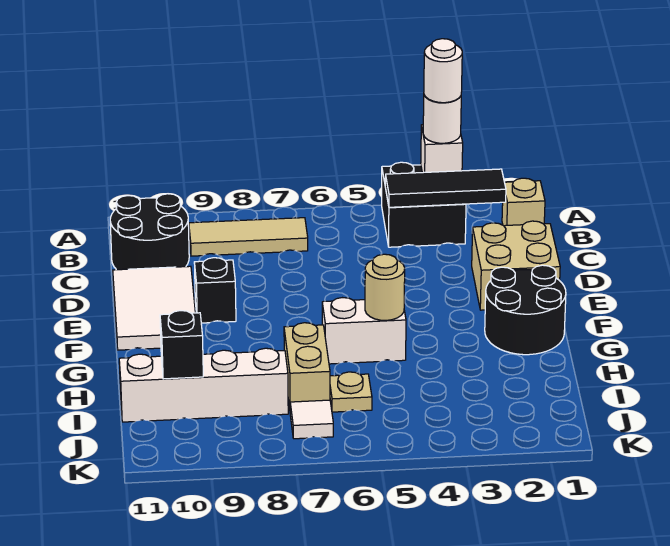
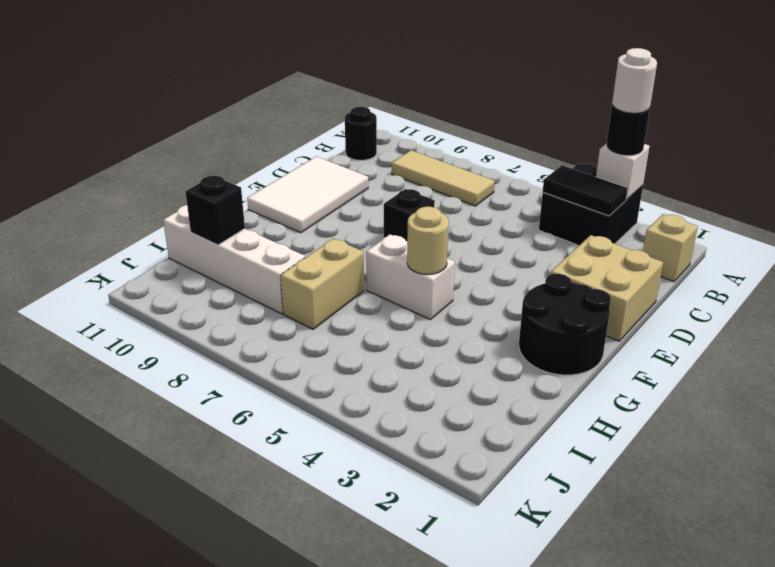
white round brick A3 level 3 -> black round brick A3 level 3
black tile B2:B4 level 2 -> black tile B3:B4 level 2
black round brick B10:C11 level 1 -> black round brick B11 level 1
black brick E9 level 1 -> black brick E7 level 1
tan plate I6 level 1 -> none
white tile J7 level 1 -> none

